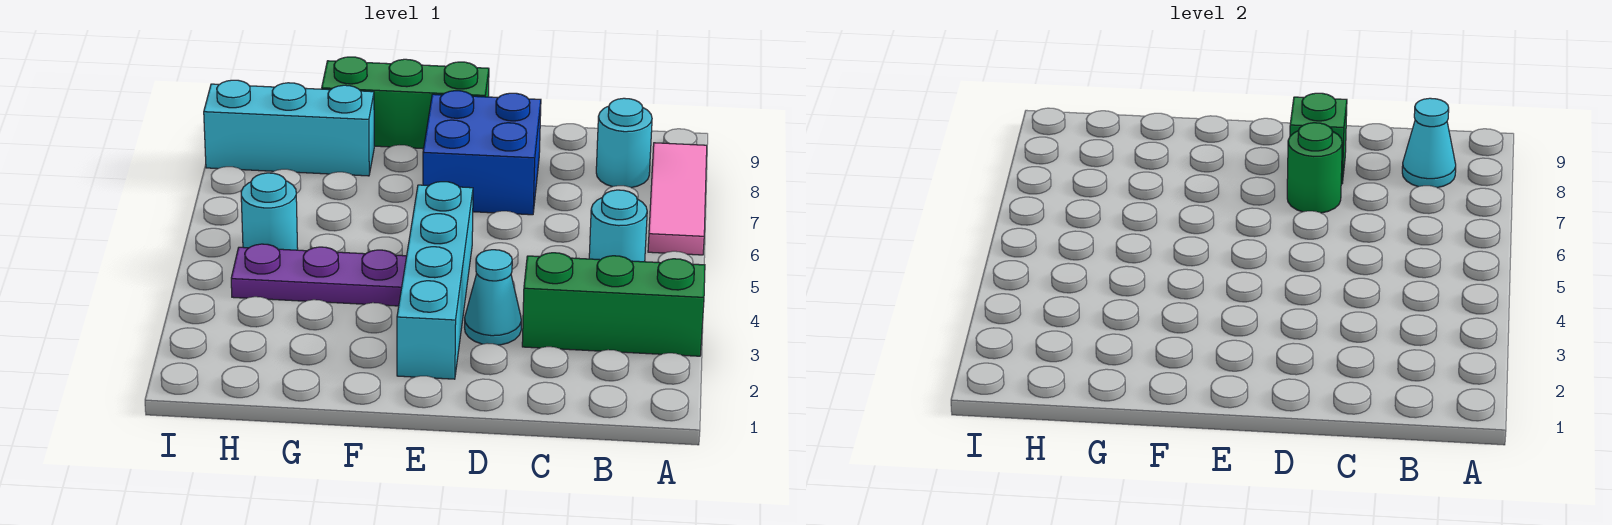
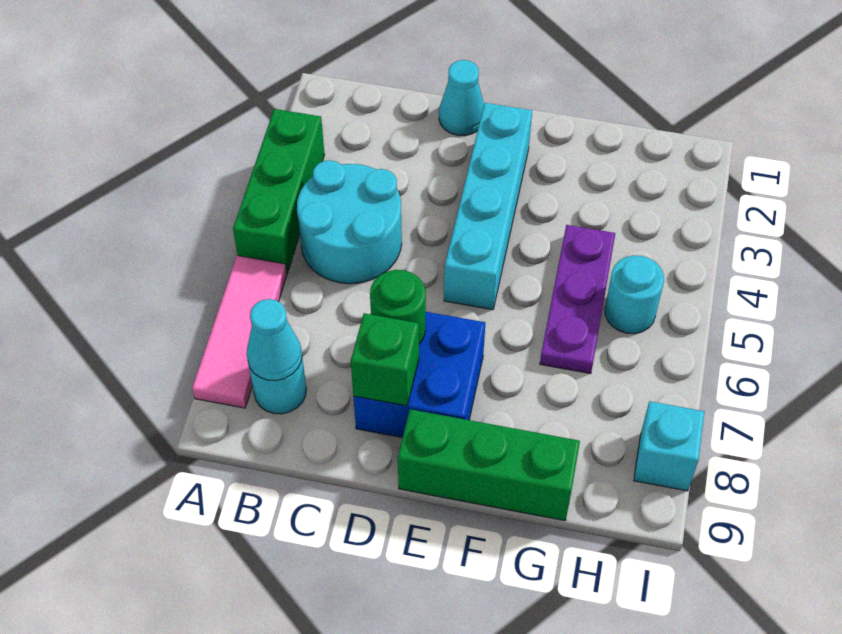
green brick A3:C3 level 1 -> green brick A3:A5 level 1
cyan round brick B5 level 1 -> cyan round brick B4:C5 level 1
cyan cone D3 level 1 -> cyan cone D1 level 1
purple plate F4:H4 level 1 -> purple plate G4:G6 level 1
cyan brick G8:I8 level 1 -> cyan brick I8 level 1

